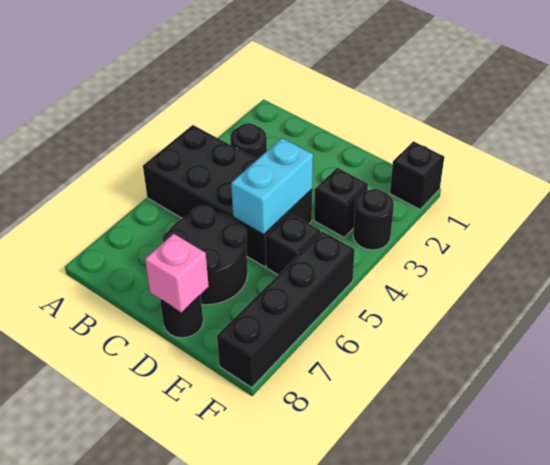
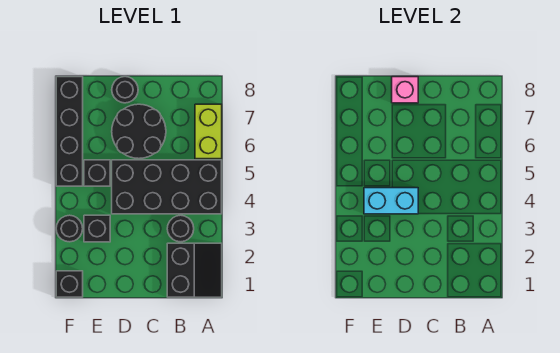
none -> black slope A1:B2 level 1 top B
none -> lime brick A6:A7 level 1
cyan brick D4:D5 level 2 -> cyan brick D4:E4 level 2

